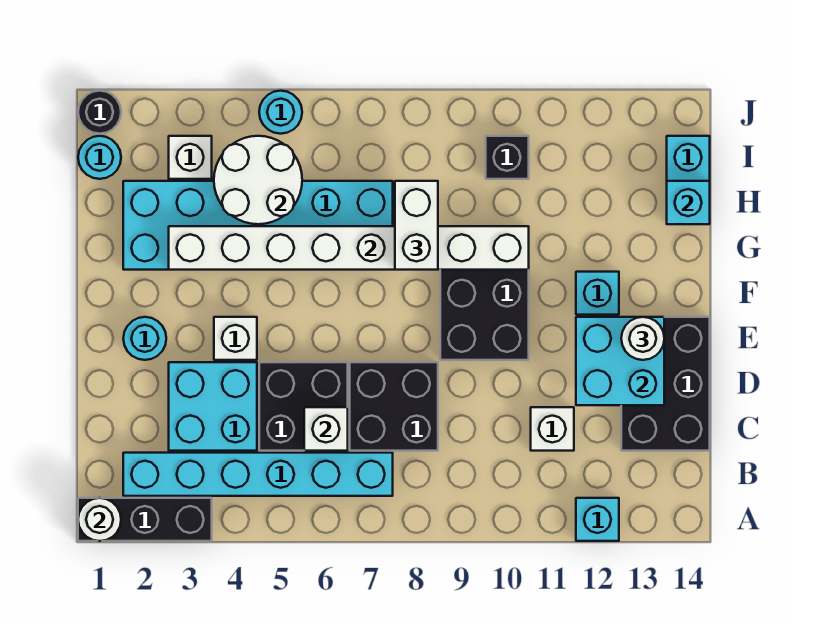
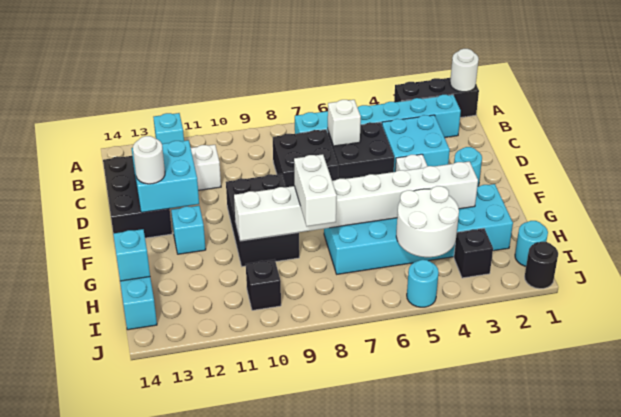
white brick I3 level 1 -> black brick I3 level 1

